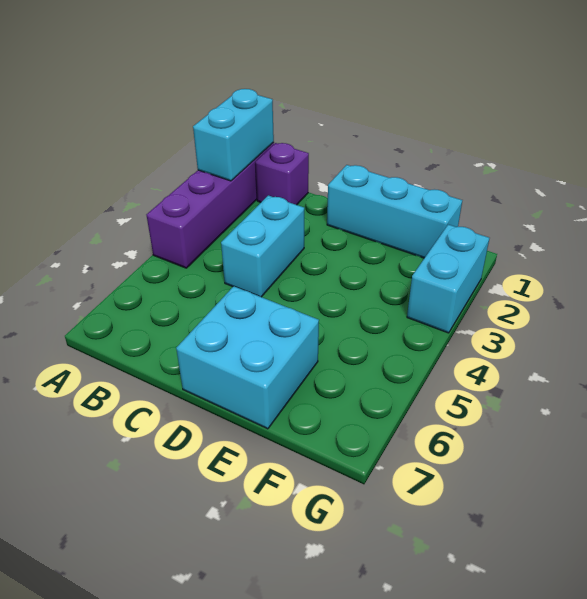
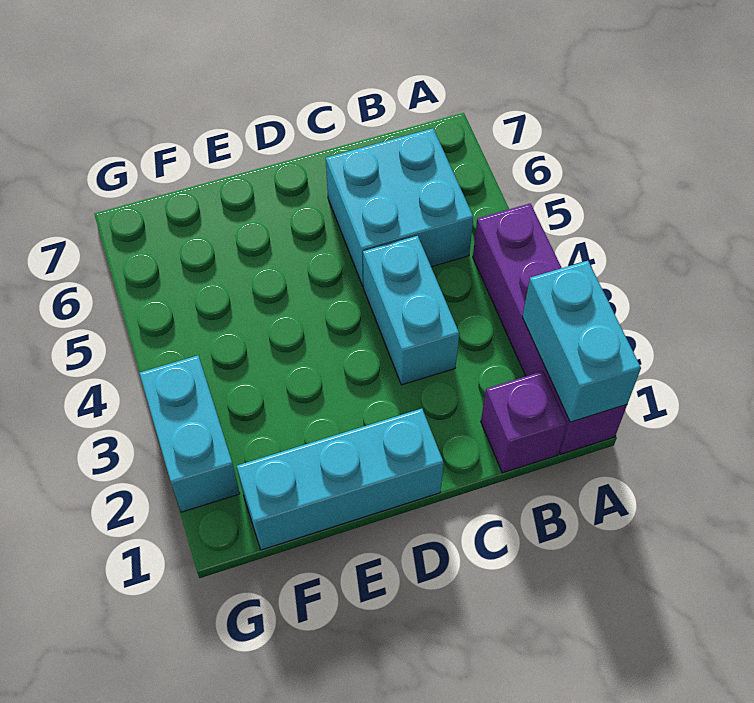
cyan brick D6:E7 level 1 -> cyan brick B5:C6 level 1

